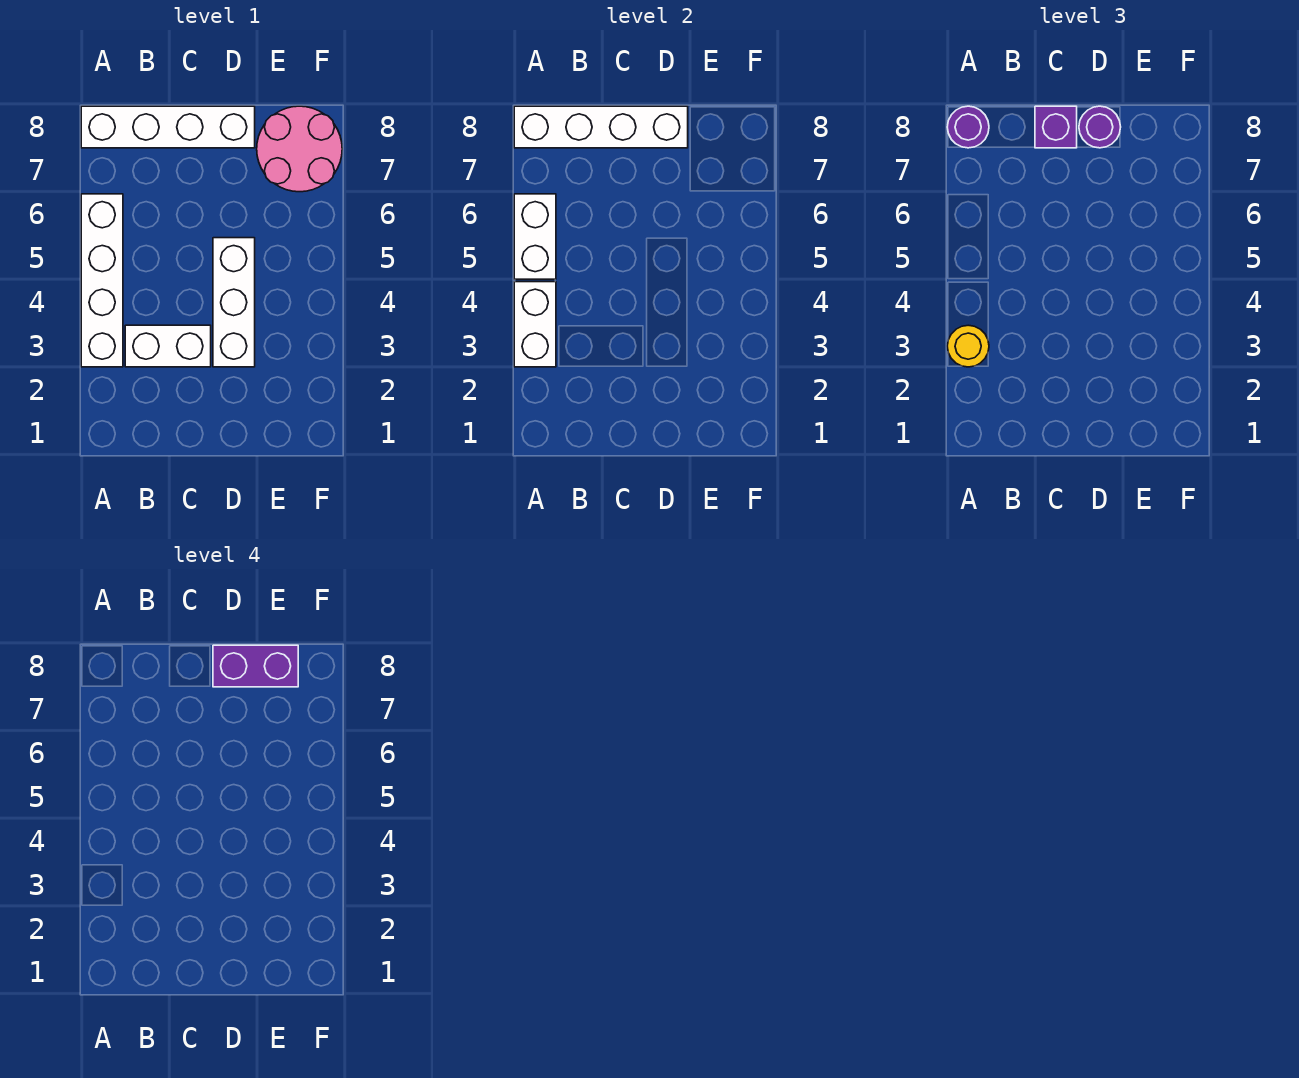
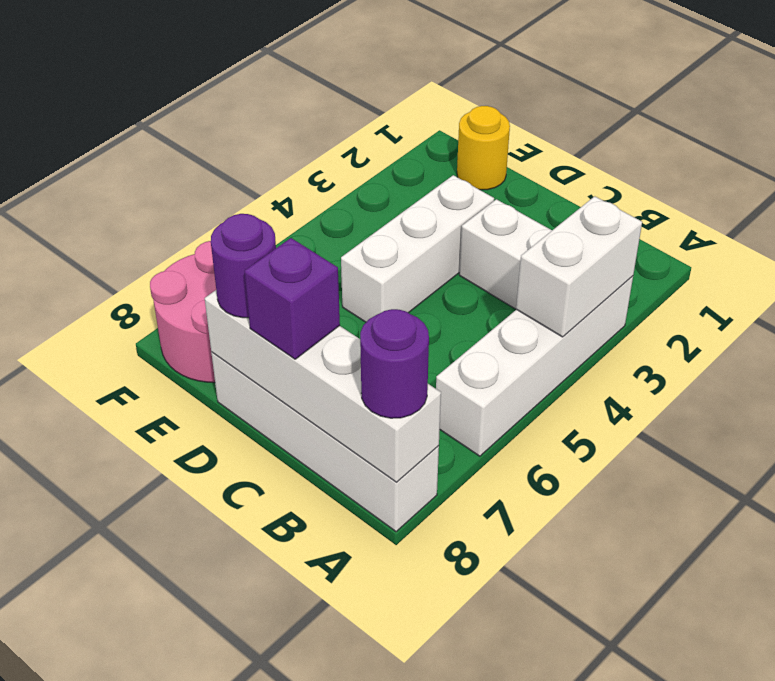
yellow round brick A3 level 3 -> yellow round brick E1 level 1
white brick A5:A6 level 2 -> none
purple brick D8:E8 level 4 -> none

